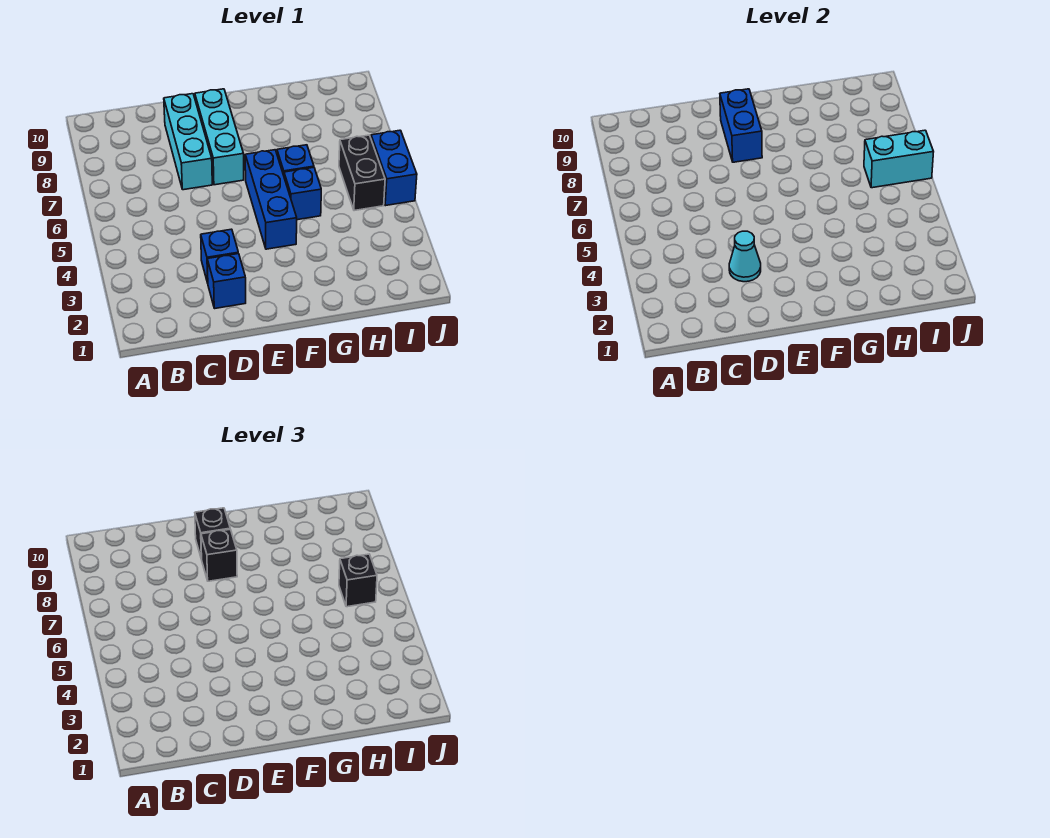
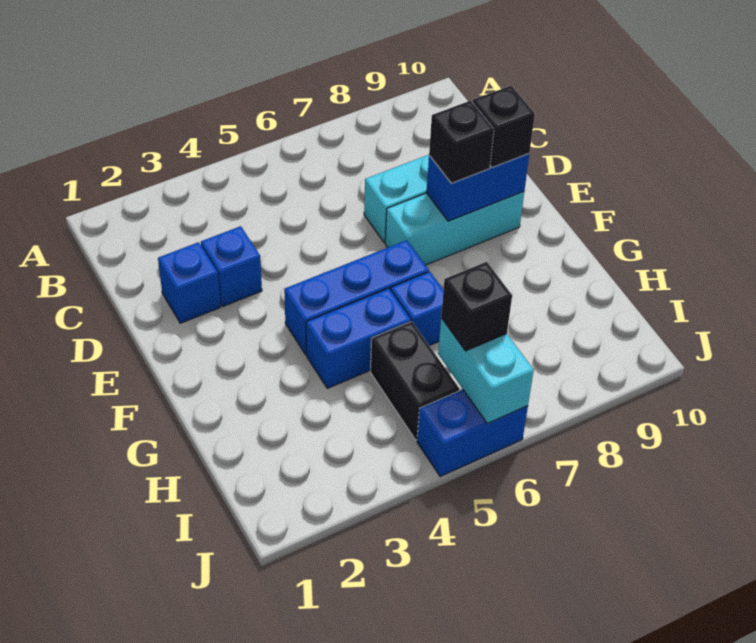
cyan cone D3 level 2 -> none
blue brick G5 level 1 -> blue brick G4:G5 level 1
black brick I5:I6 level 1 -> black brick H5:I5 level 1

